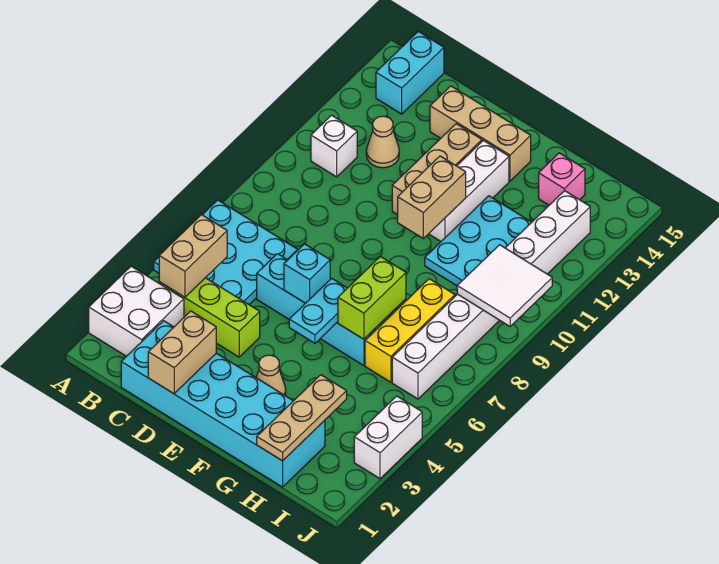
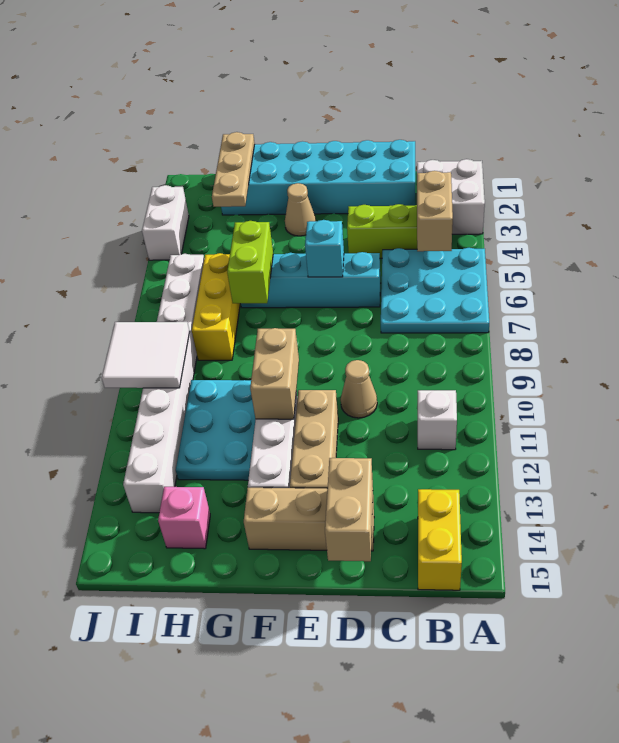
cyan brick B14:B15 level 1 -> yellow brick B14:B15 level 1
tan cone C12 level 1 -> tan cone D10 level 1
tan brick D1:D2 level 2 -> tan brick D14:D15 level 2
cyan plate F5:F6 level 2 -> none

